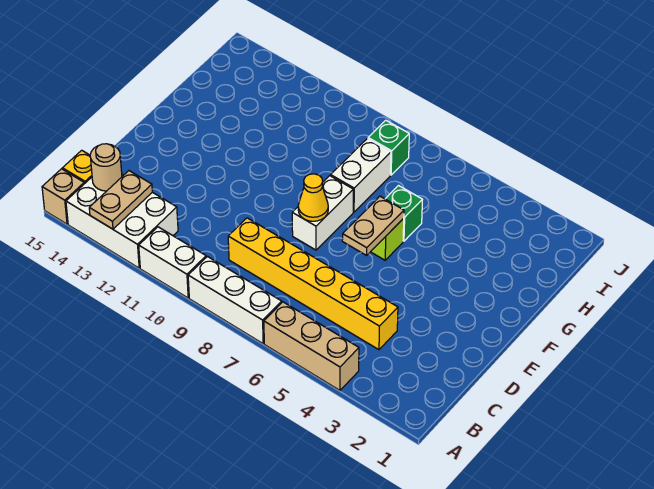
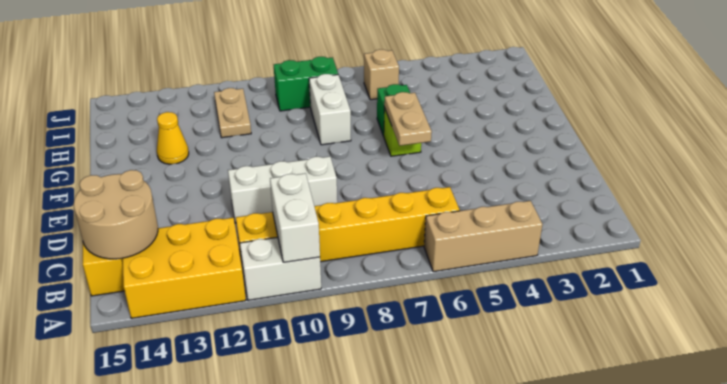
white brick A7:A9 level 1 -> white brick D9:D11 level 1
white brick A12:B14 level 1 -> yellow brick A12:B14 level 1
tan plate A13:B13 level 2 -> tan plate H11:I11 level 1
tan brick A15 level 1 -> tan brick I6 level 1
tan round brick B14 level 2 -> tan round brick B14:C15 level 2
yellow brick C4:C9 level 1 -> yellow brick B6:B11 level 1
white brick E8:F8 level 1 -> white brick A10:B10 level 2
yellow cone E8 level 2 -> yellow cone G13 level 1
green brick I8 level 1 -> green brick I8:I9 level 1

